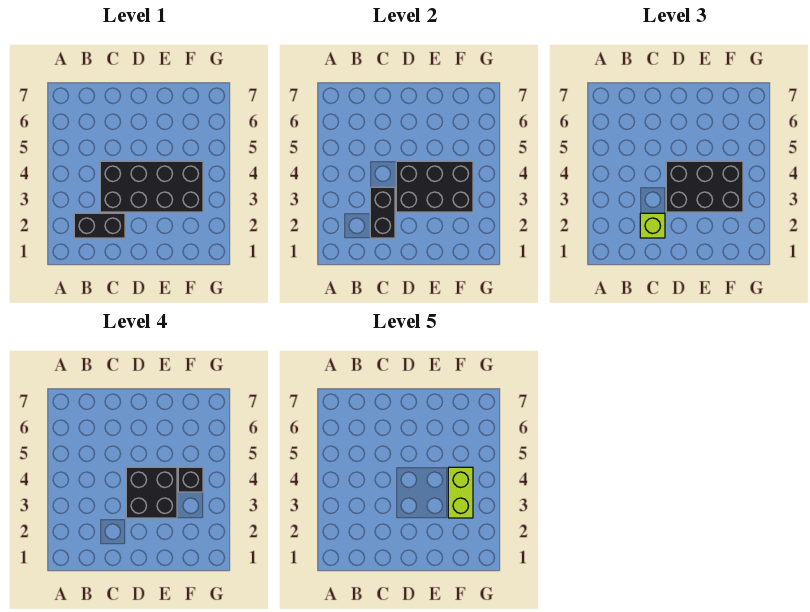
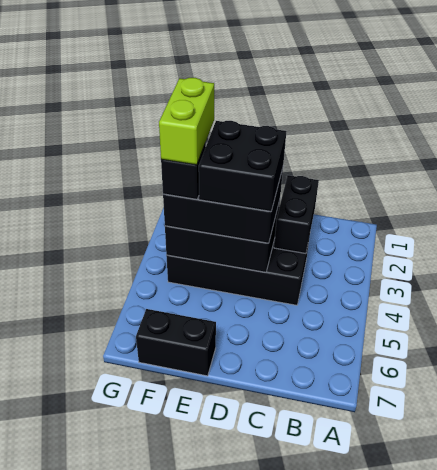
black brick B2:C2 level 1 -> black brick E7:F7 level 1
lime brick C2 level 3 -> none

